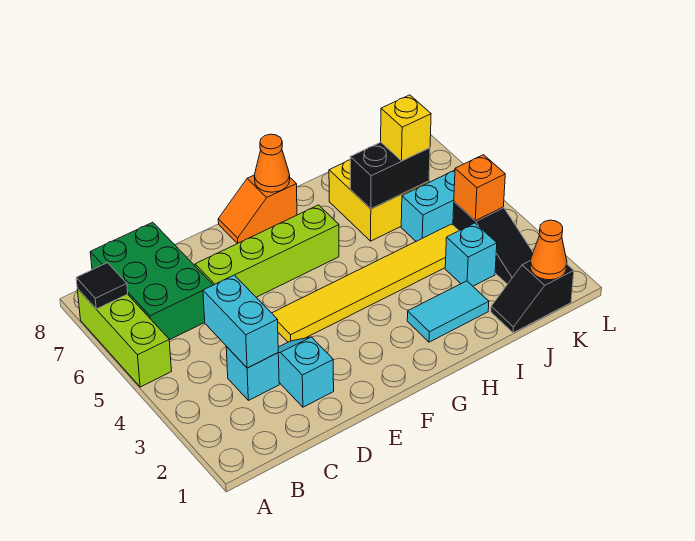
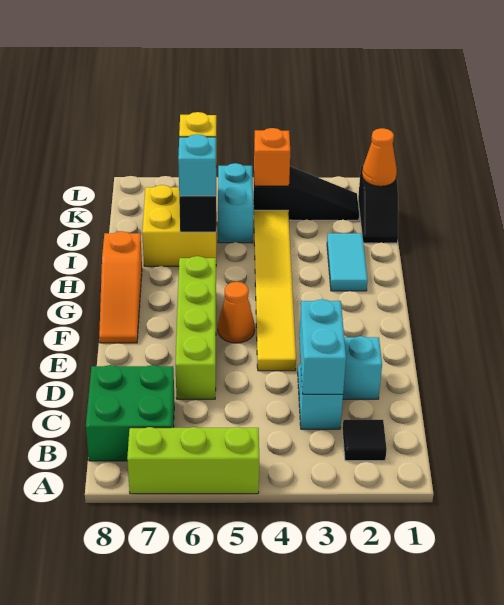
black tile A7 level 2 -> black tile B2 level 1
green brick B6:C8 level 1 -> green brick B7:C8 level 1
cyan brick C3:C4 level 2 -> cyan brick C3:D3 level 2
orange slope F8:G8 level 1 top G -> orange slope F8:H8 level 1 top H
orange cone G8 level 2 -> orange cone F5 level 1
cyan brick J3 level 1 -> cyan brick I6 level 3

